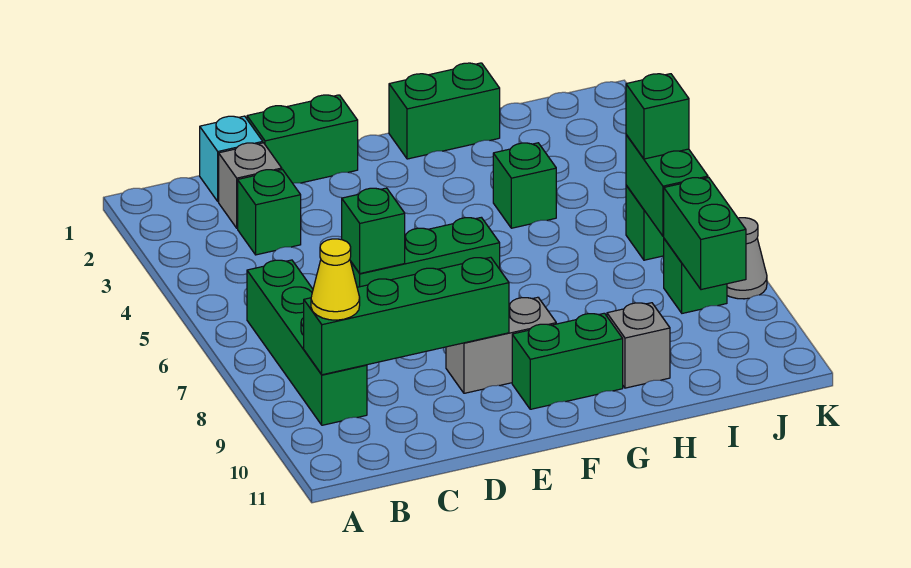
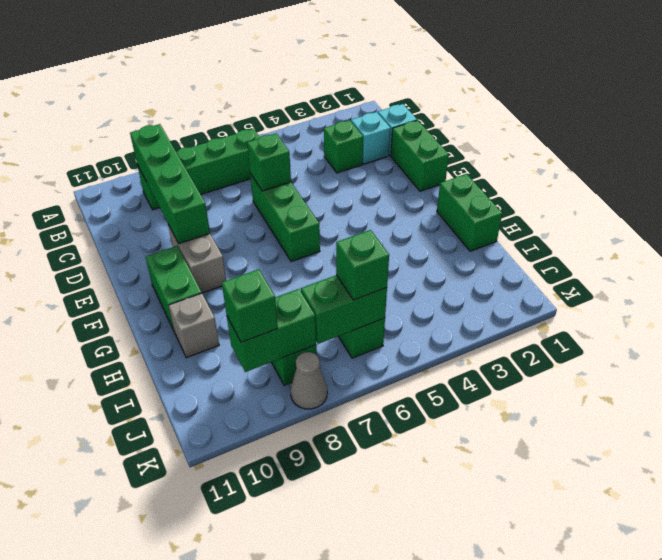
yellow cone B9 level 3 -> none
grey brick C2 level 1 -> cyan brick C2 level 1
green brick H4 level 1 -> green brick J9 level 3

